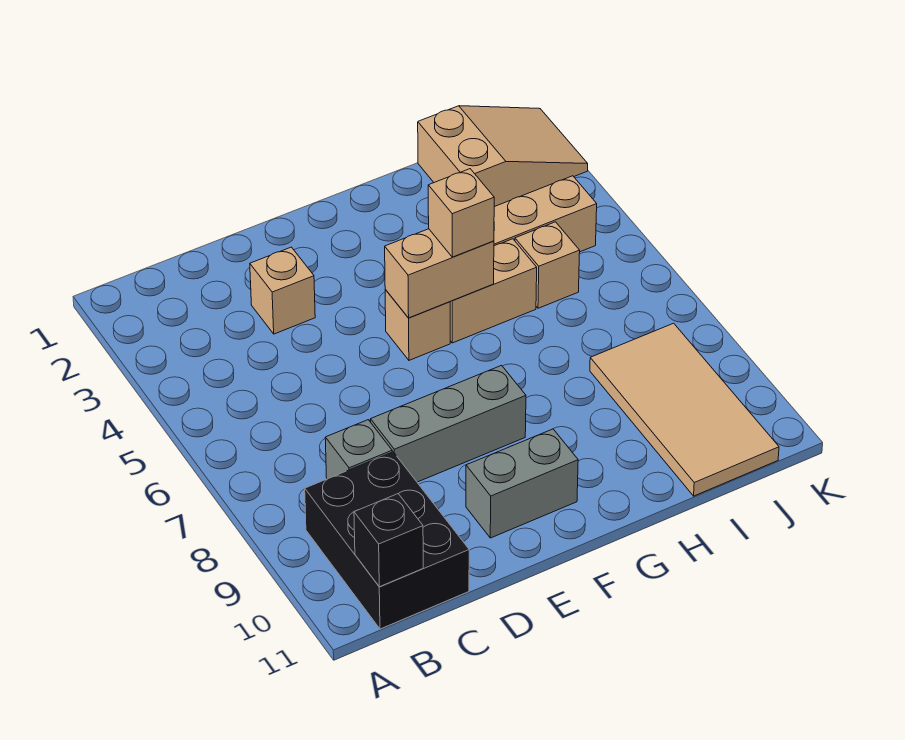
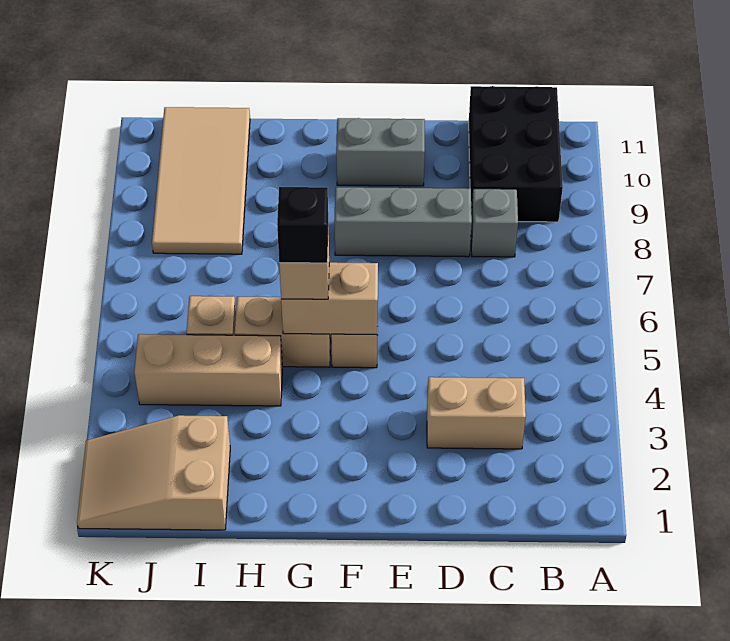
black brick B11 level 2 -> black brick G5 level 4
tan brick D3 level 1 -> tan brick C3:D3 level 1

